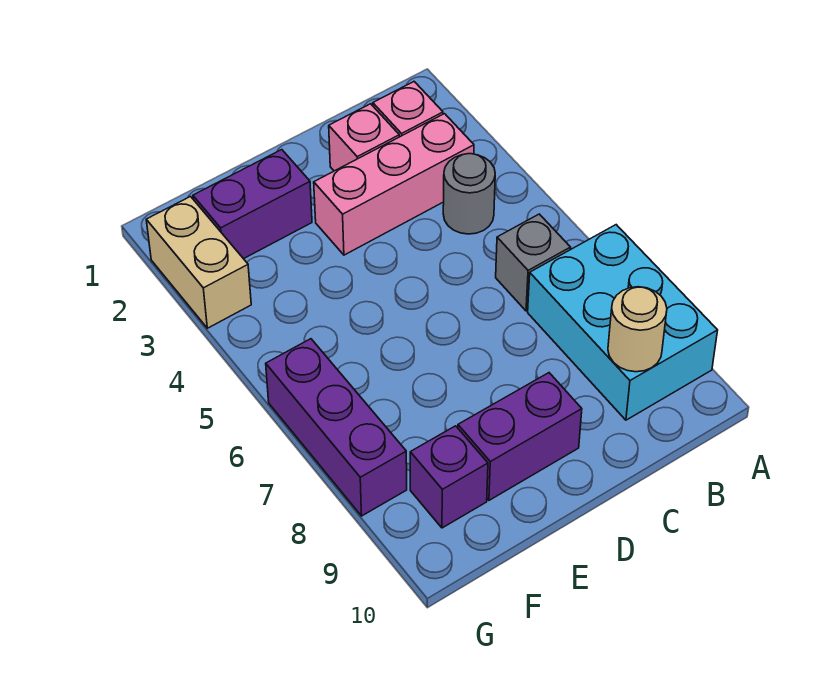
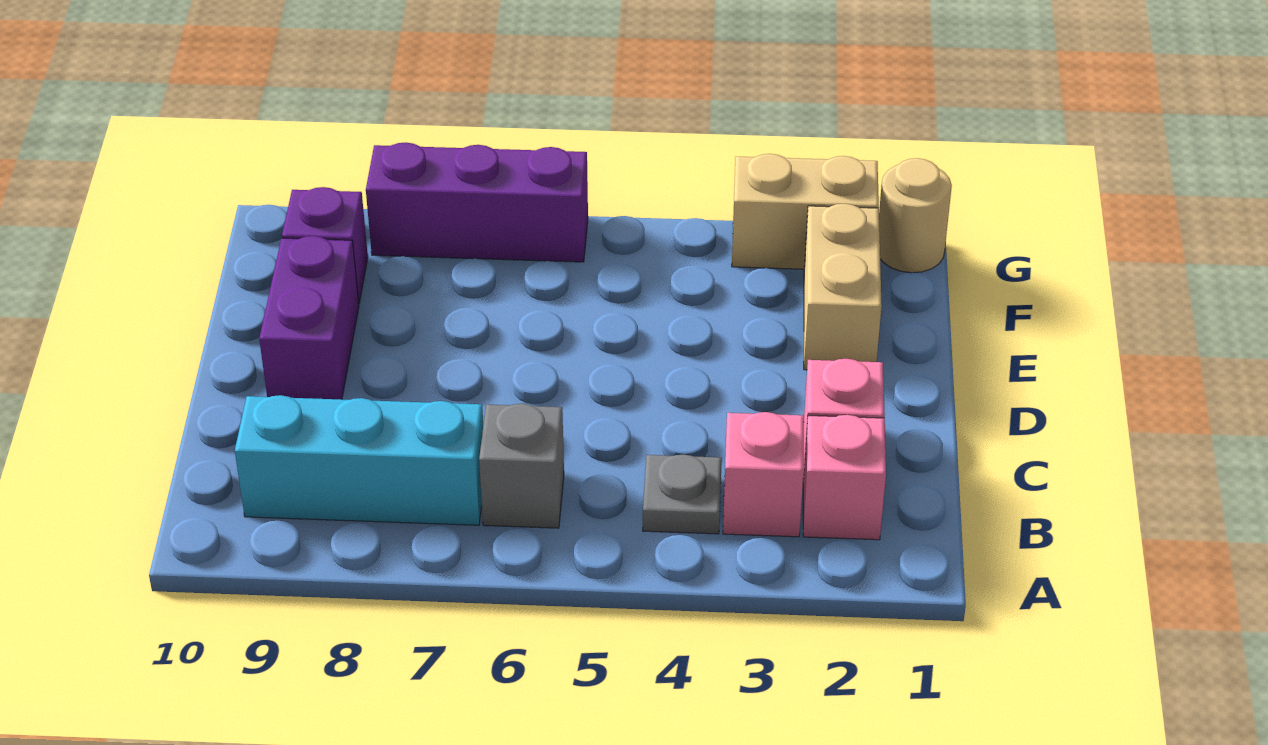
cyan brick A7:B9 level 1 -> cyan brick B7:B9 level 1
pink brick B3:D3 level 1 -> pink brick B3 level 1
grey round brick B4 level 1 -> grey plate B4 level 1
tan round brick B9 level 2 -> tan round brick G1 level 1
purple brick E2:F2 level 1 -> tan brick E2:F2 level 1

